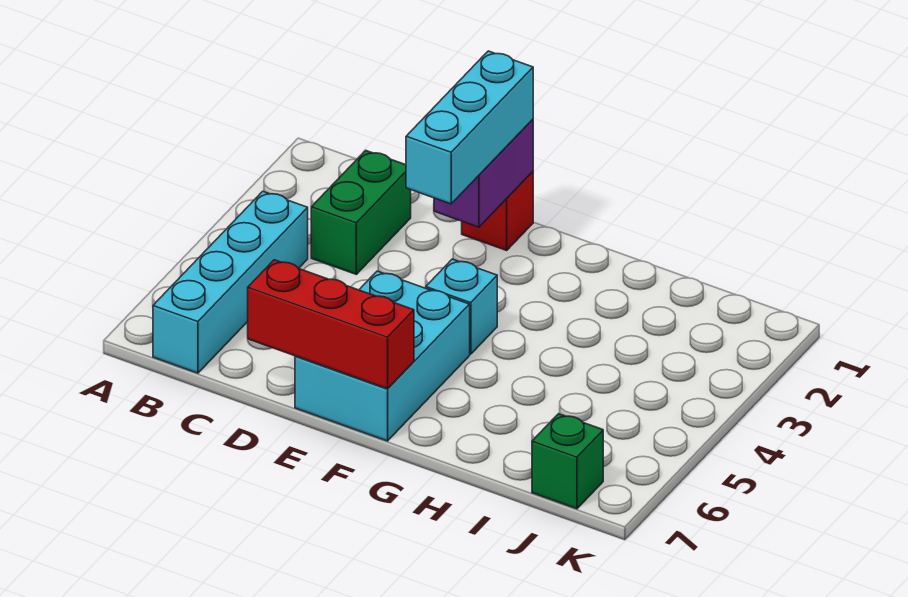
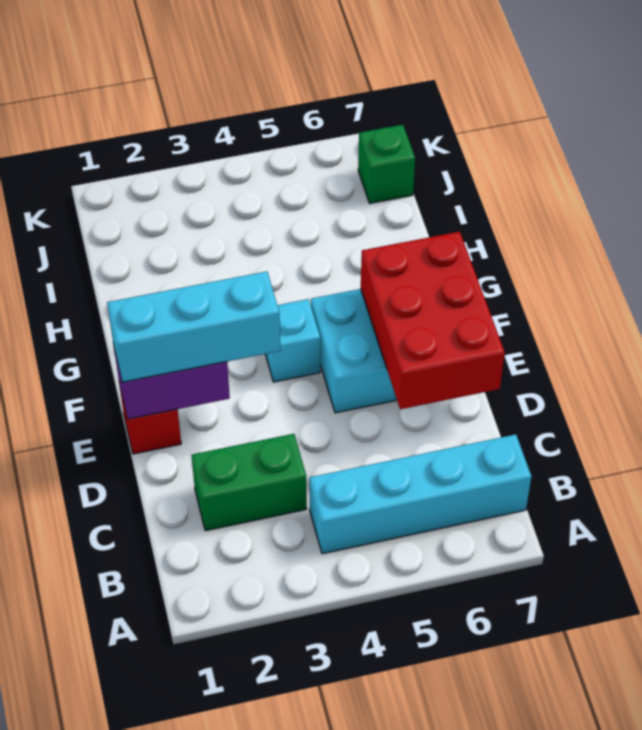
red brick D7:F7 level 2 -> red brick D6:F7 level 2

